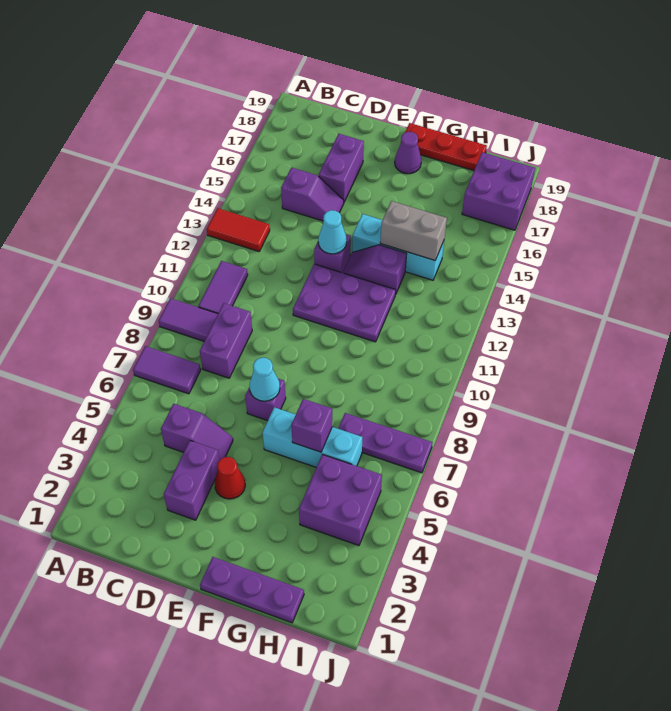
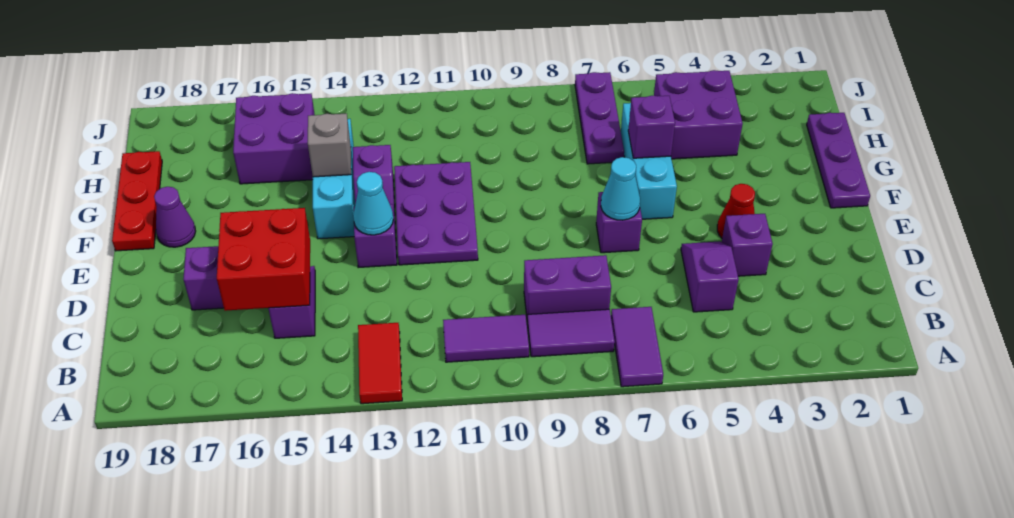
purple tile A9:B9 level 1 -> purple tile B8:B9 level 1
none -> red brick C15:D16 level 2
purple brick D3:D4 level 1 -> purple brick D4 level 1
grey brick G14:H14 level 2 -> grey brick G14 level 2
purple brick I17:J18 level 1 -> purple brick H15:I16 level 1

